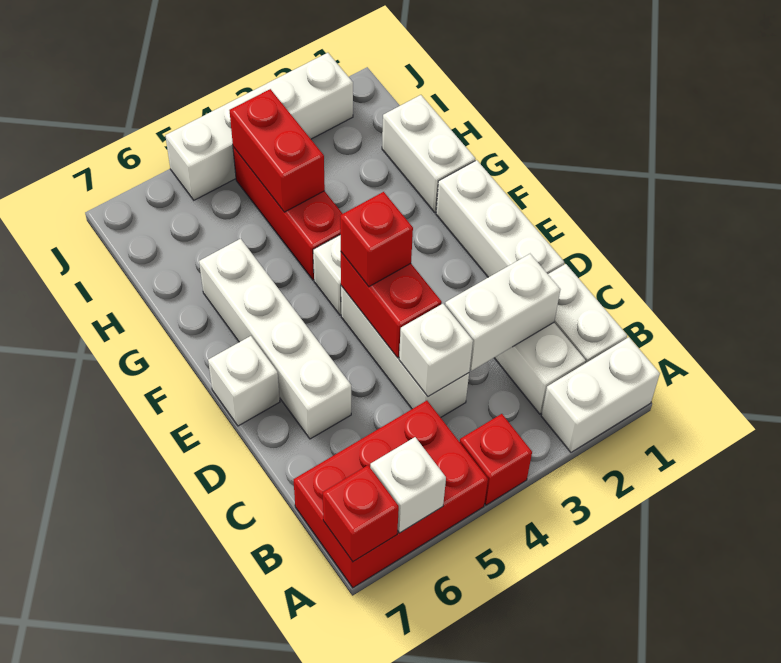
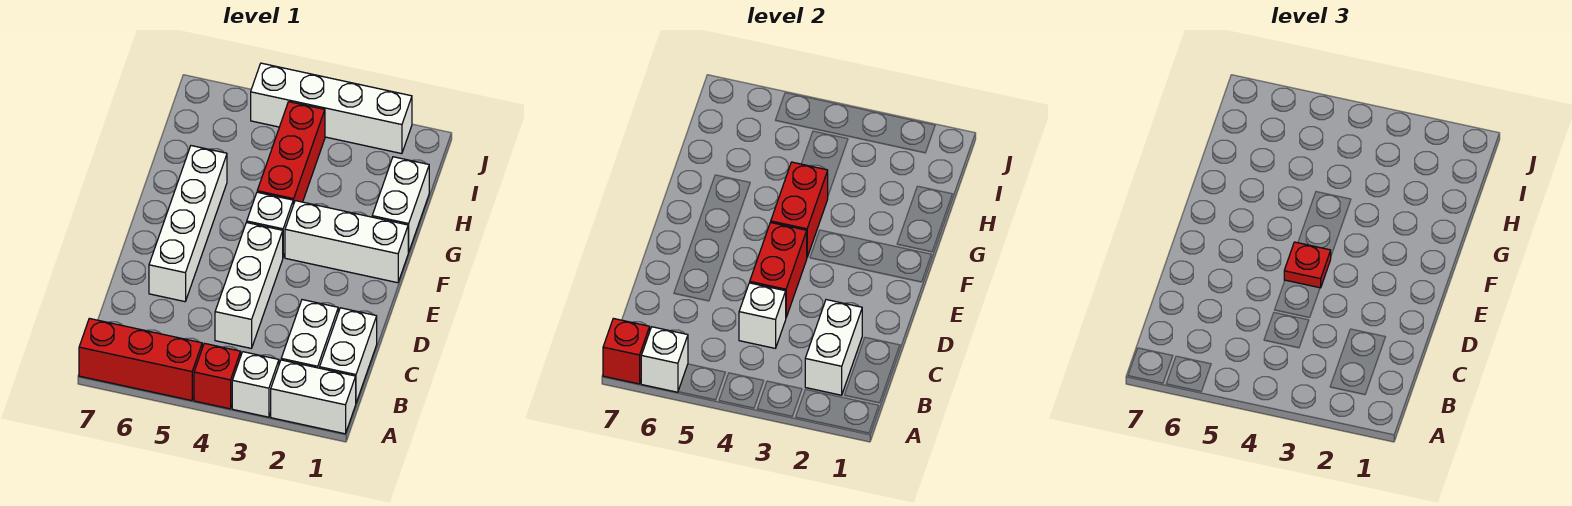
red brick A5:B7 level 1 -> red brick A5:A7 level 1
white brick C2:C3 level 2 -> white brick B2:C2 level 2
white brick D1:F1 level 1 -> white brick F1:F3 level 1
red brick E4 level 3 -> red plate E4 level 3
white brick E7 level 1 -> white brick A3 level 1
red brick H4:I4 level 2 -> red brick F4:G4 level 2

